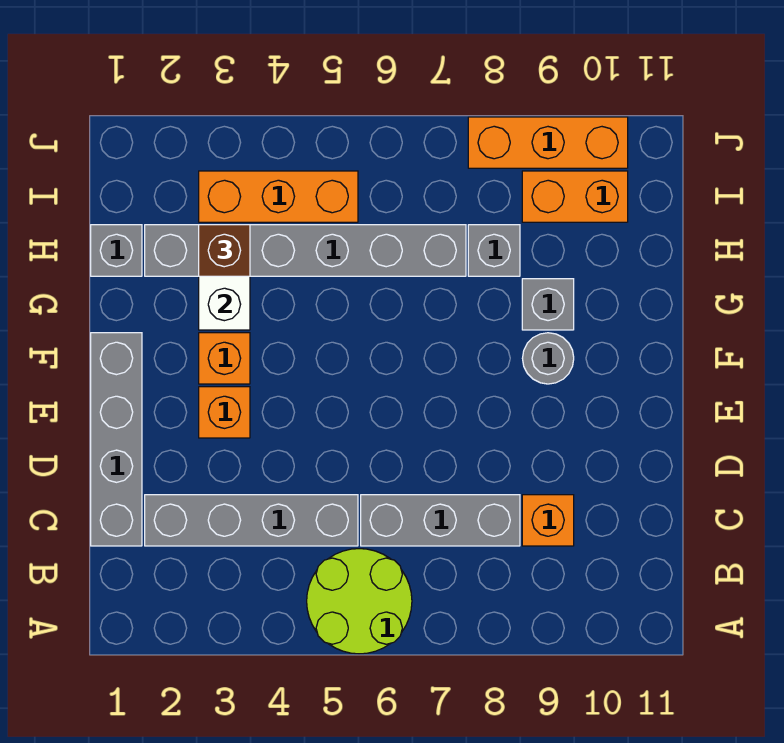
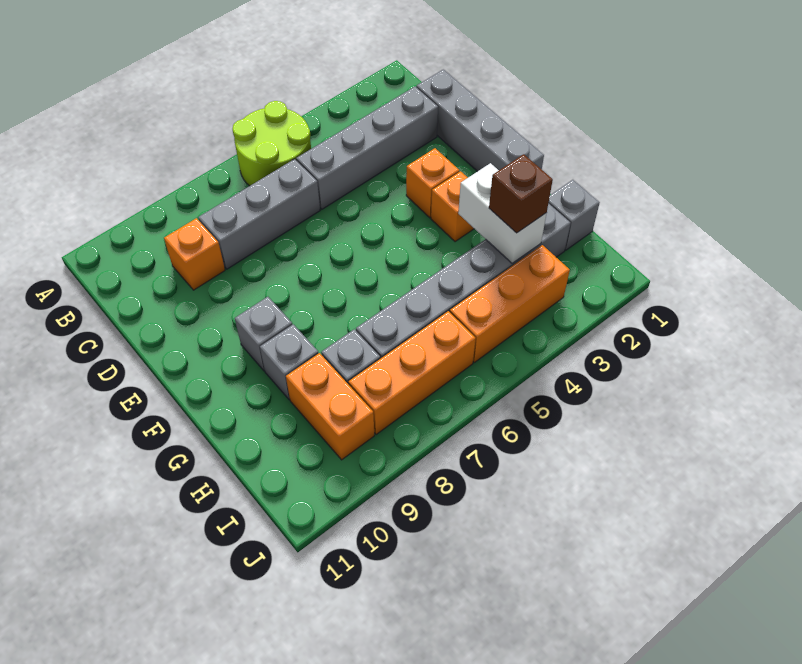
grey round brick F9 level 1 -> grey brick F9 level 1
orange brick I9:I10 level 1 -> orange brick H9:I9 level 1
orange brick J8:J10 level 1 -> orange brick I6:I8 level 1

